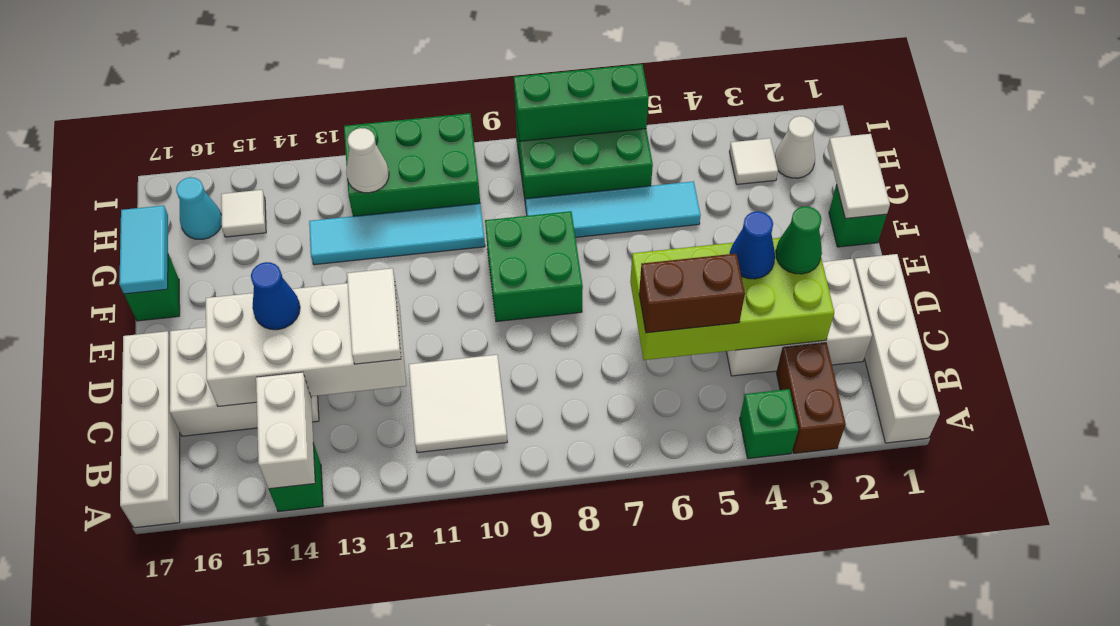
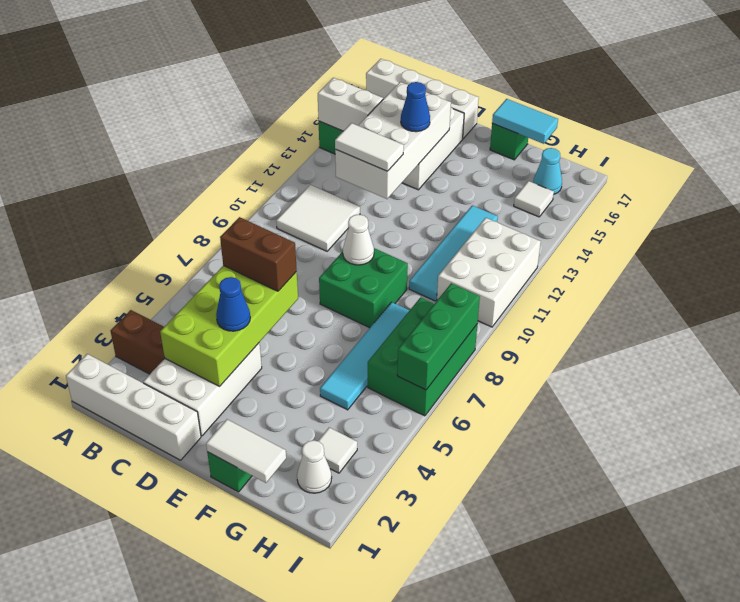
green brick A4 level 1 -> none
brown brick C5:C6 level 3 -> brown brick C6:D6 level 3
green cone D3 level 3 -> none
green brick H10:I12 level 1 -> white brick H10:I12 level 1
white cone H12 level 2 -> white cone E9 level 2

